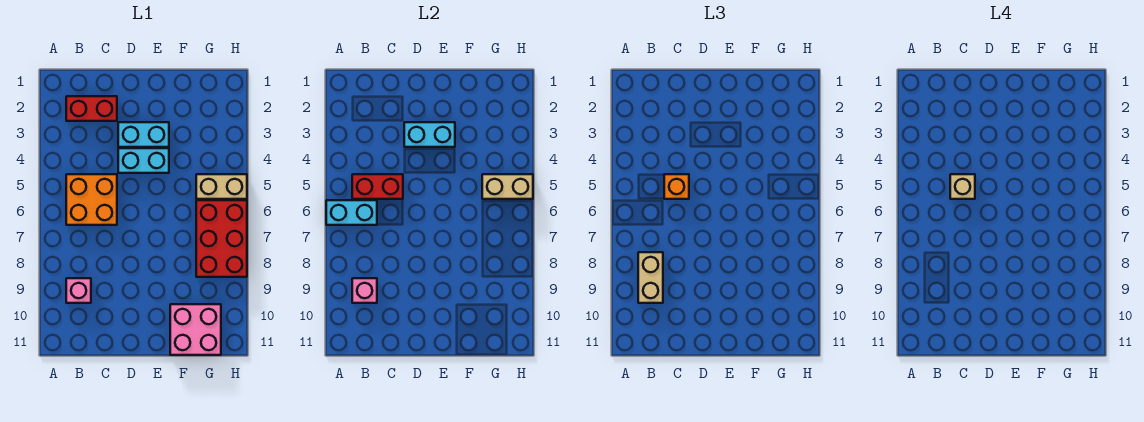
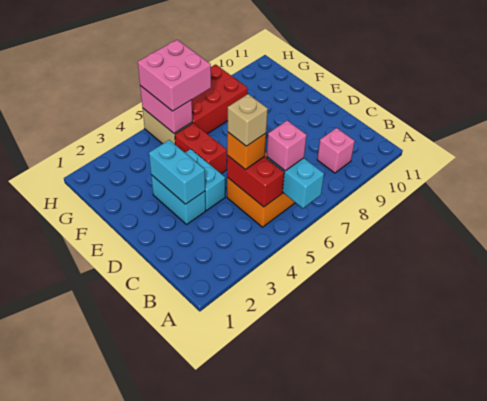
red brick B2:C2 level 1 -> red brick E5:F5 level 1
tan brick B8:B9 level 3 -> none
pink brick B9 level 2 -> pink brick B6 level 3
pink brick F10:G11 level 1 -> pink brick G5:H6 level 3
tan brick G5:H5 level 2 -> pink brick G5:H5 level 2

